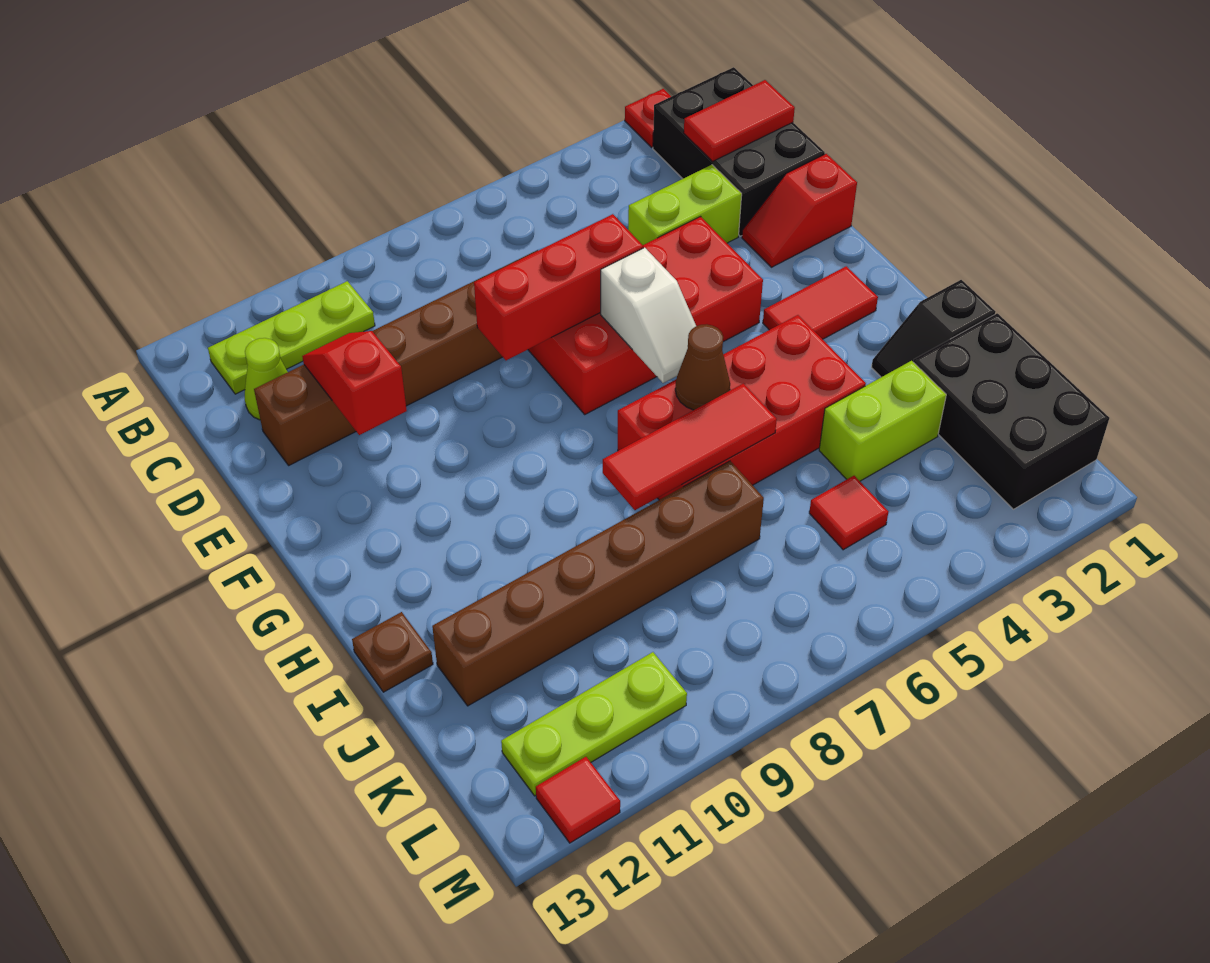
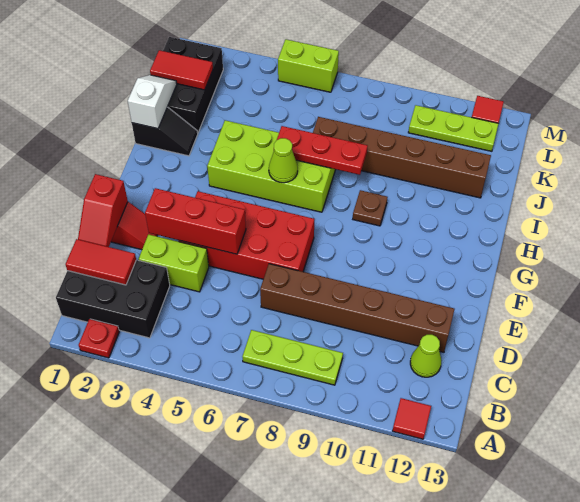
black brick B1:D2 level 1 -> black brick B1:C3 level 1
lime plate B10:B12 level 1 -> lime plate B7:B9 level 1
red slope D11:E11 level 2 top E -> red slope D1:E1 level 2 top E
red brick E6:E8 level 2 -> red brick E3:E5 level 2
white slope F6:G6 level 2 top F -> white slope I1:J1 level 2 top I
red tile G2:G3 level 1 -> red tile K1:K2 level 2
red brick H4:I7 level 1 -> lime brick H4:I7 level 1
brown cone H6 level 2 -> lime cone H6 level 2
red tile I6:I8 level 2 -> red plate I6:I8 level 2
brown plate I13 level 1 -> brown plate H9 level 1
lime brick J3:J4 level 1 -> lime brick M5:M6 level 1
red tile K5 level 1 -> red tile A12 level 1

